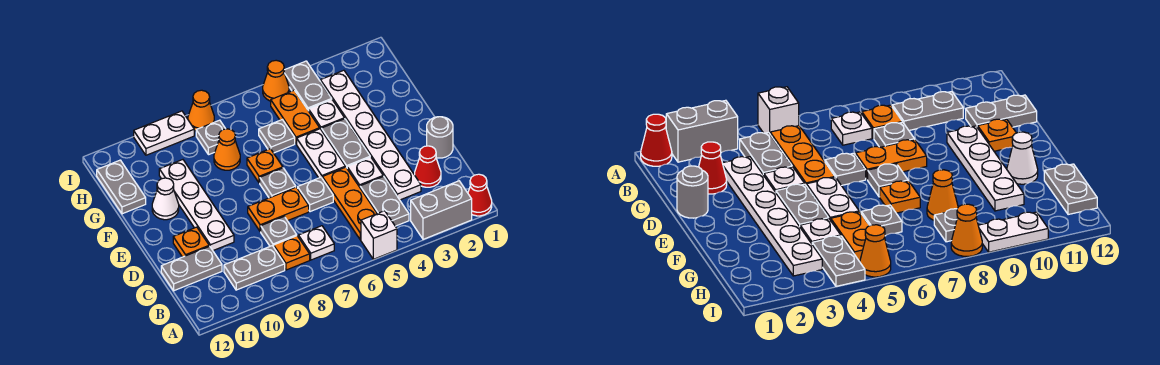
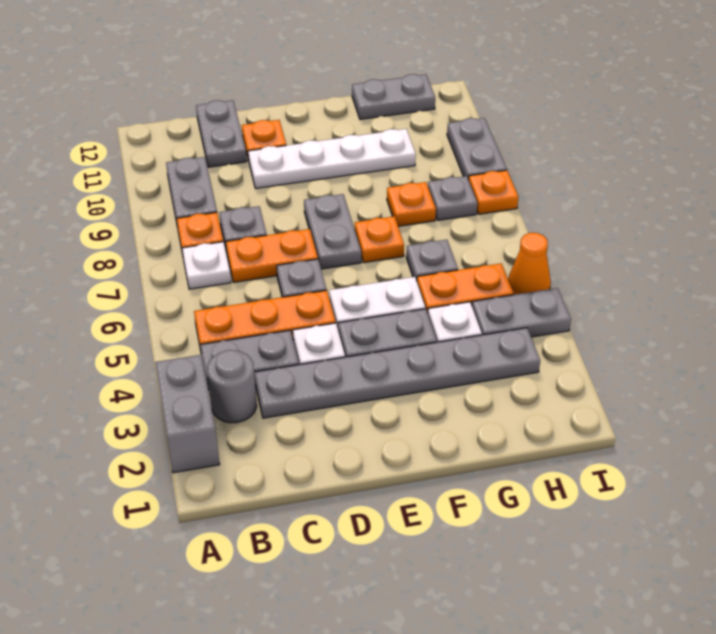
red cone A1 level 1 -> none
white brick A5 level 1 -> none
red cone C2 level 1 -> none
white plate C3:H3 level 1 -> grey plate C3:H3 level 1
grey round brick D1 level 1 -> grey round brick B3 level 1
orange plate D7:D8 level 1 -> orange plate C7:D7 level 1
grey plate E7 level 1 -> grey plate E7:E8 level 1
white cone F11 level 1 -> none
orange cone G8 level 1 -> orange plate G8 level 1
orange cone I8 level 1 -> orange plate I8 level 1
white plate I9:I10 level 1 -> grey plate I9:I10 level 1

